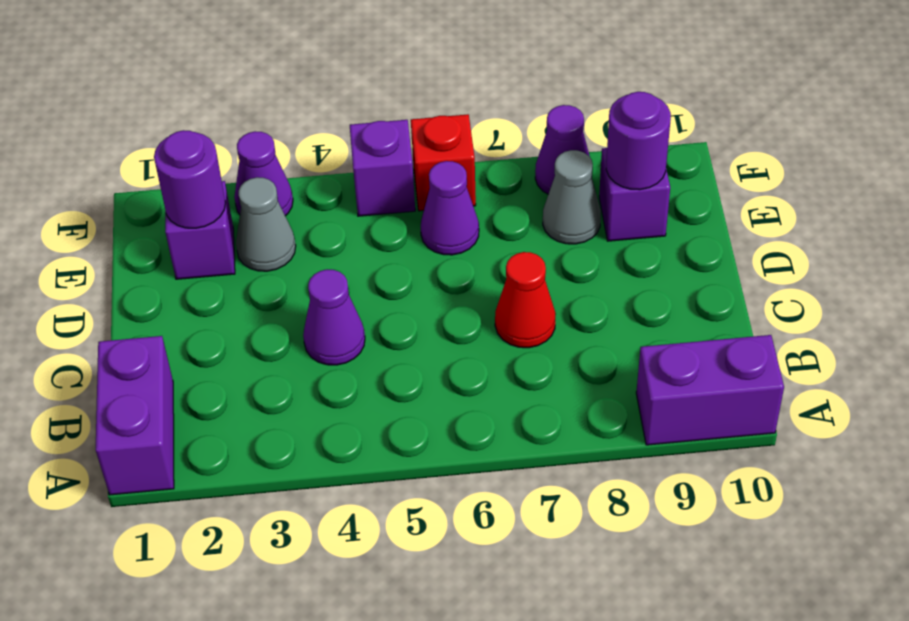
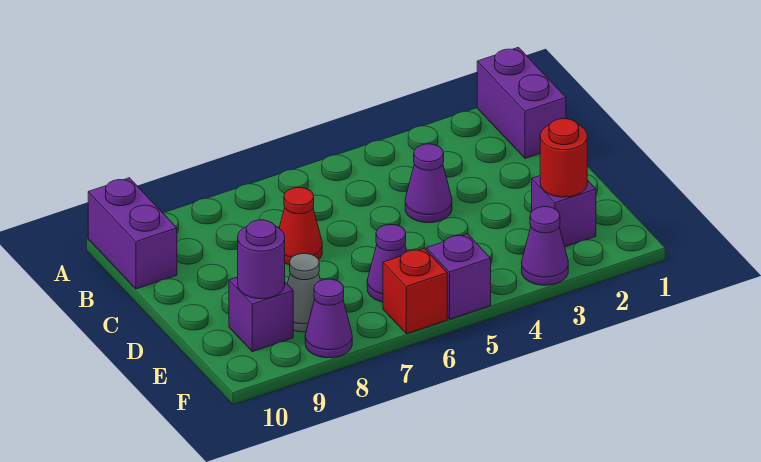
purple brick A9:A10 level 1 -> purple brick A10:B10 level 1
purple round brick E2 level 2 -> red round brick E2 level 2
grey cone E3 level 1 -> none

